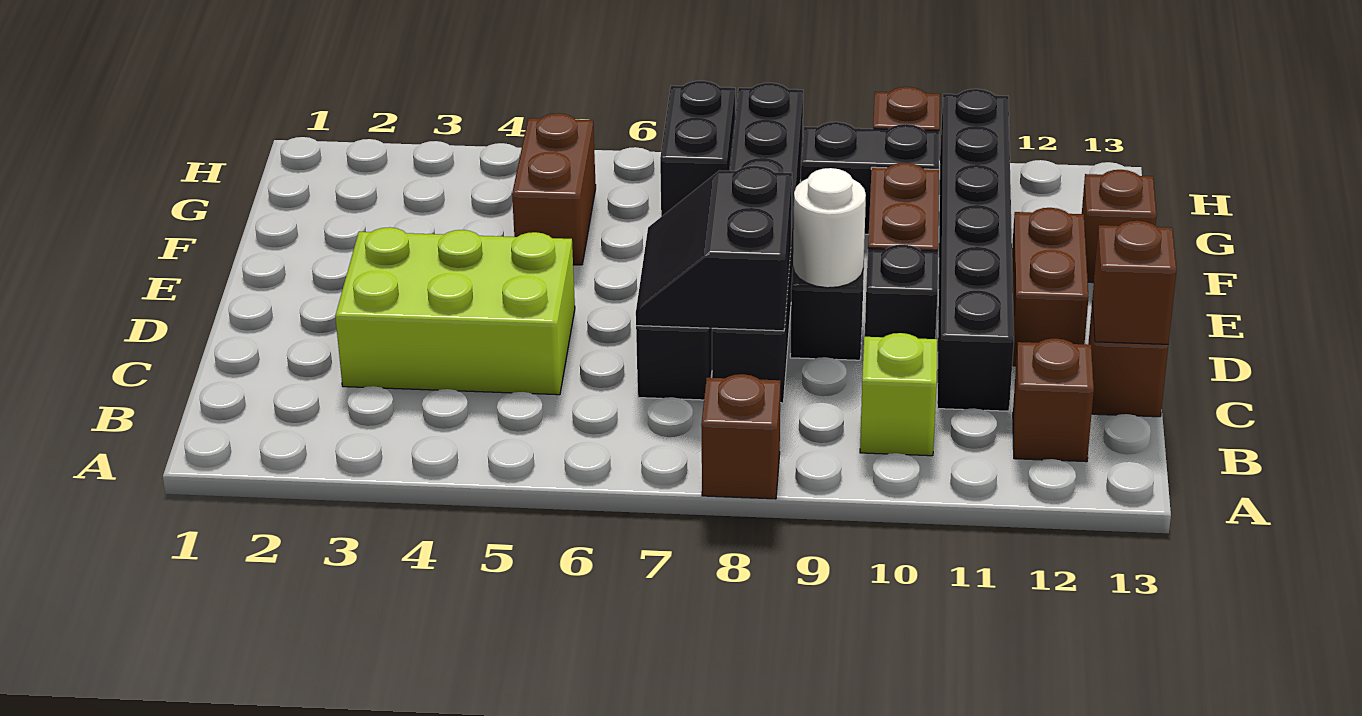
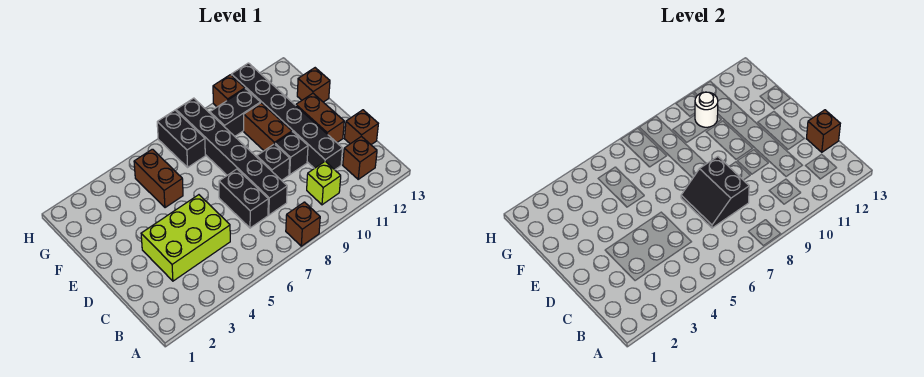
white round brick D9 level 2 -> white round brick G10 level 2

